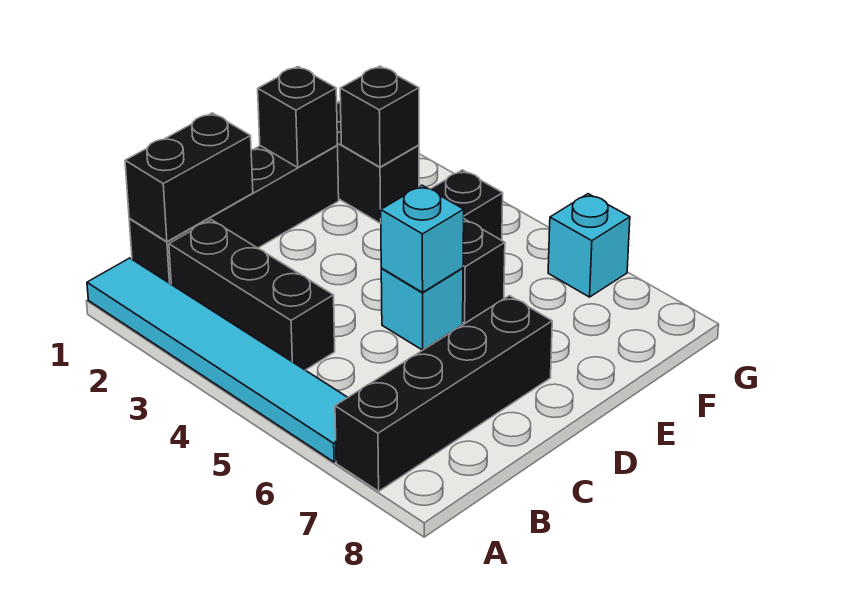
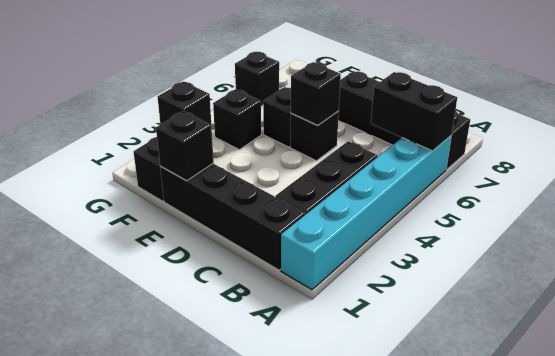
cyan tile A1:A6 level 1 -> cyan brick A1:A6 level 1
black brick B1:C1 level 2 -> black brick A6:B6 level 2
cyan brick D5 level 1 -> black brick D5 level 1
cyan brick D5 level 2 -> black brick D5 level 2
cyan brick G6 level 1 -> black brick G6 level 1

